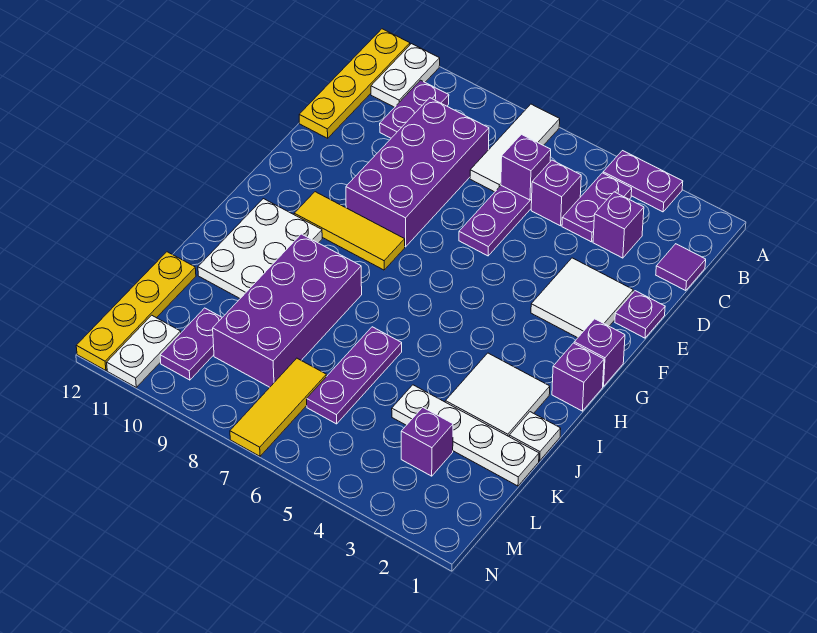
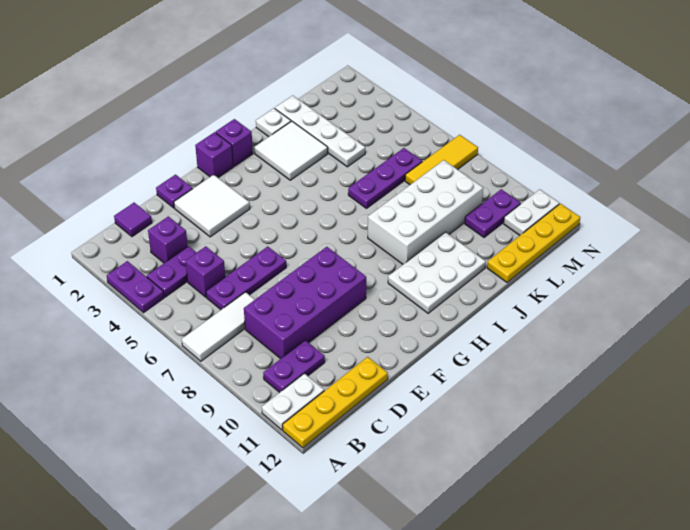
purple brick C6 level 2 -> none
yellow tile G8:G10 level 1 -> none
purple brick I8:L9 level 1 -> white brick I8:L9 level 1
purple brick L3 level 1 -> none

